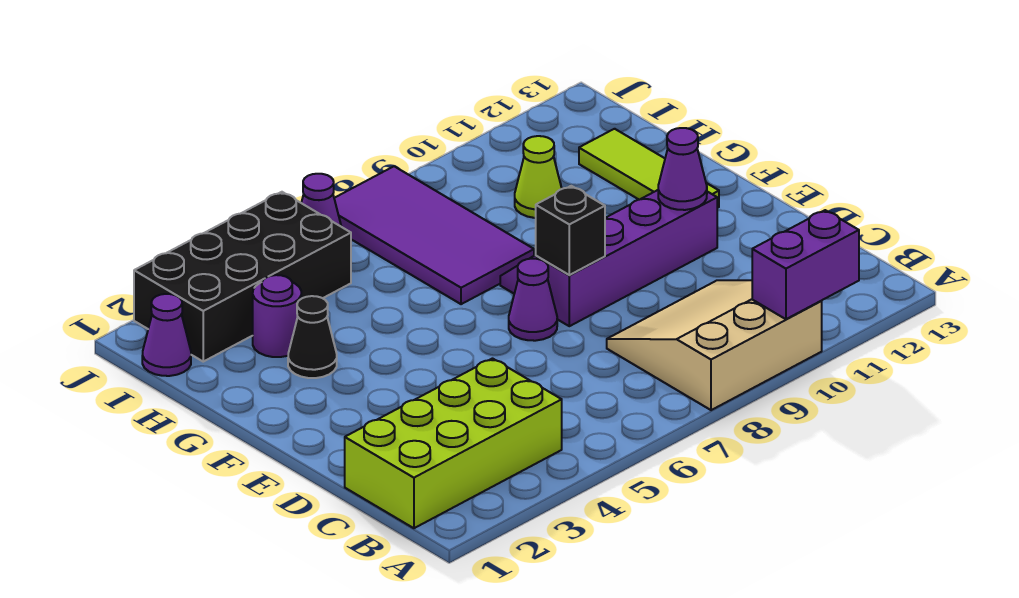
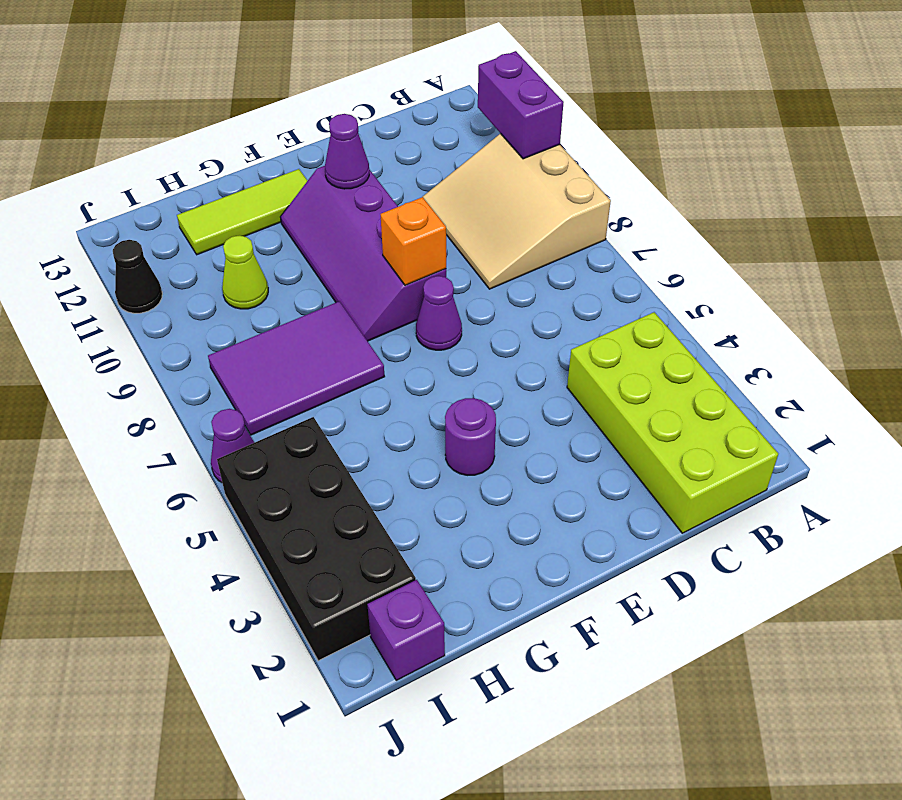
black brick E8 level 2 -> orange brick E8 level 2
black cone G3 level 1 -> black cone J11 level 1
purple tile G7:J8 level 1 -> purple tile G7:I8 level 1
purple round brick H3 level 1 -> purple round brick F4 level 1
purple cone I1 level 1 -> purple brick I1 level 1

